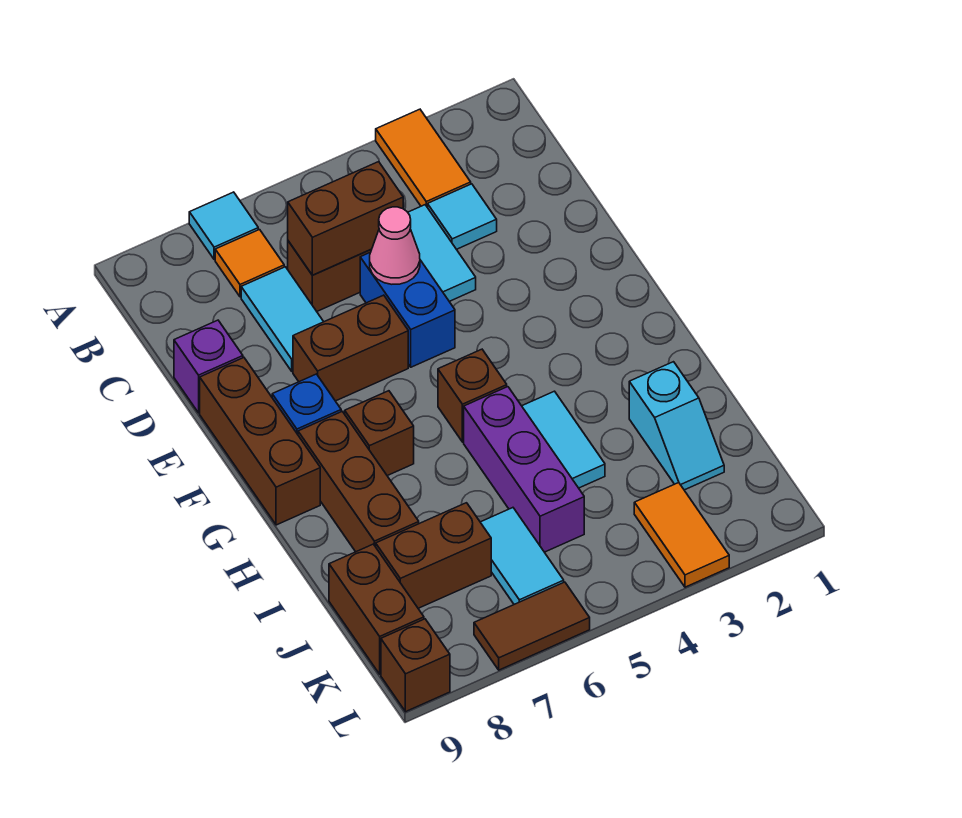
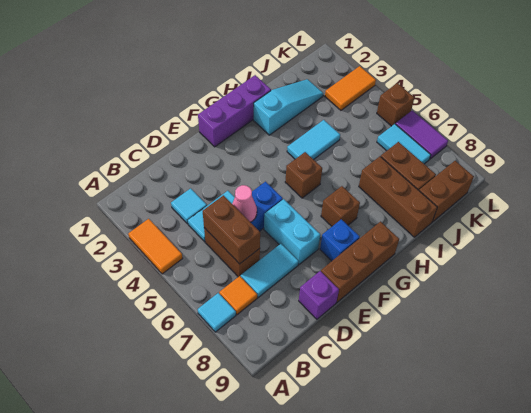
orange tile A3:B3 level 1 -> orange tile A3:A4 level 1
brown brick E6:E7 level 1 -> cyan brick E6:E7 level 1
brown brick G8:I8 level 1 -> brown brick I7:I9 level 1
purple brick H5:J5 level 1 -> purple brick F1:H1 level 1
cyan slope I2:J2 level 1 top I -> cyan slope H2:J2 level 1 top H
cyan tile J6:K6 level 1 -> cyan tile K6:K7 level 1
brown tile L6:L7 level 1 -> purple tile L6:L7 level 1
brown brick L9 level 1 -> brown brick L5 level 1

